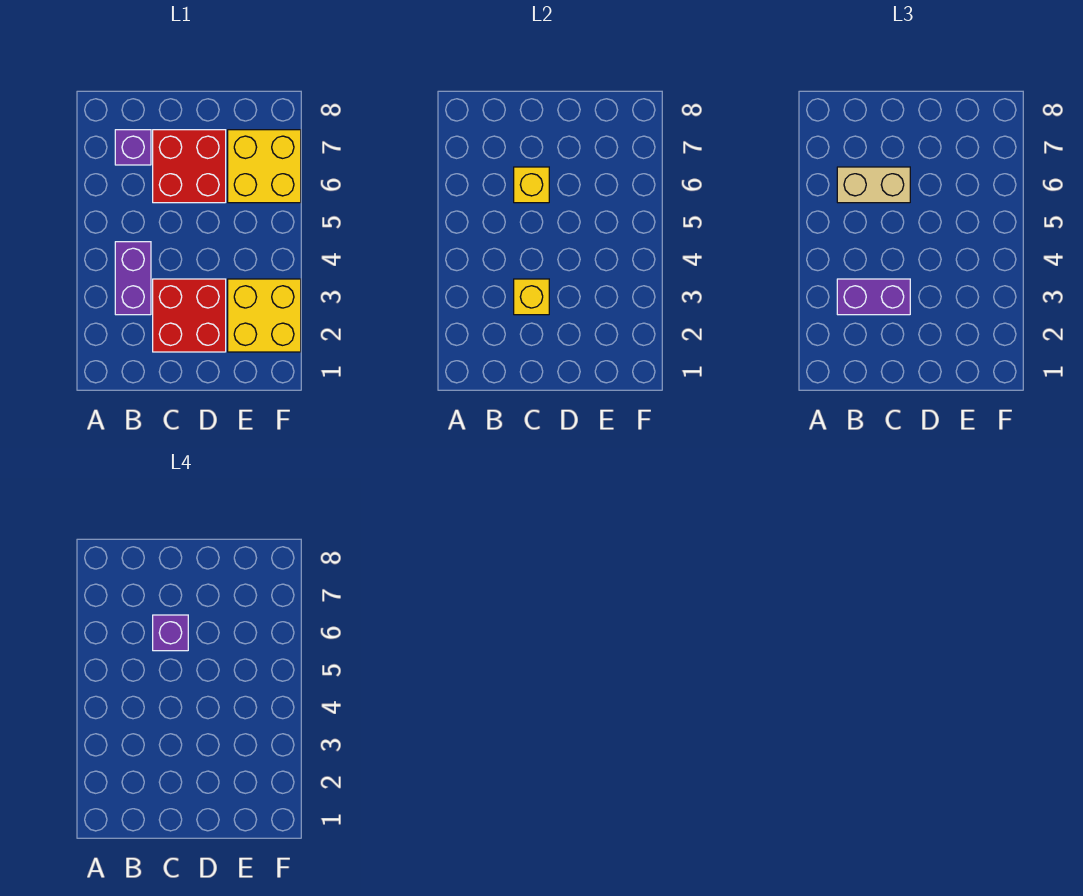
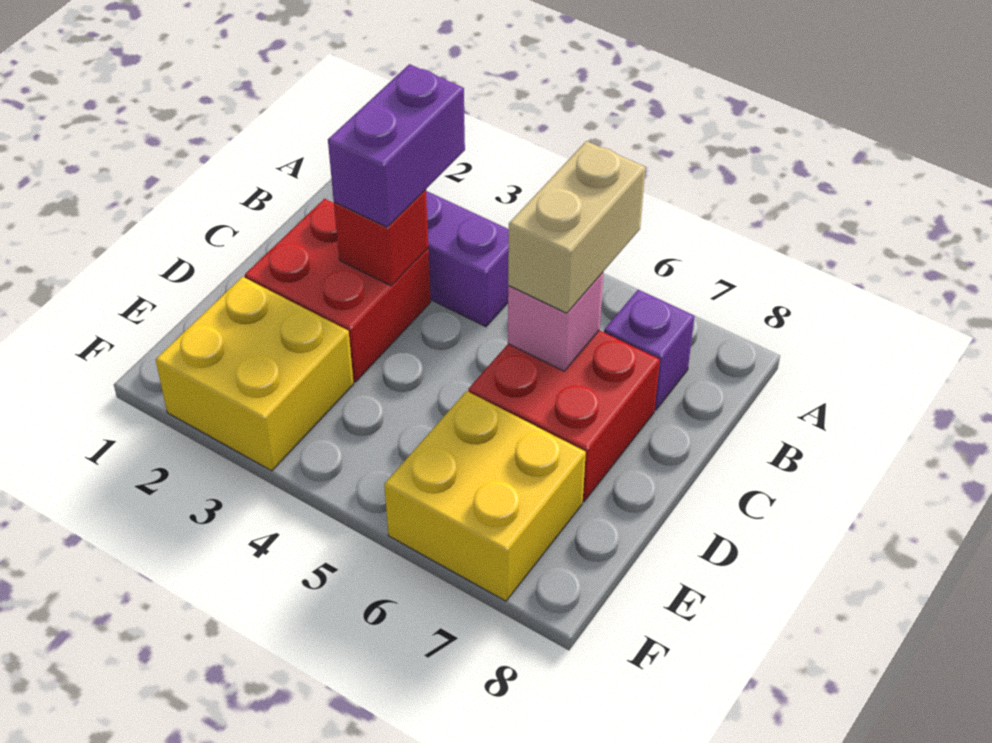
yellow brick C3 level 2 -> red brick C3 level 2
yellow brick C6 level 2 -> pink brick C6 level 2
purple brick C6 level 4 -> none

